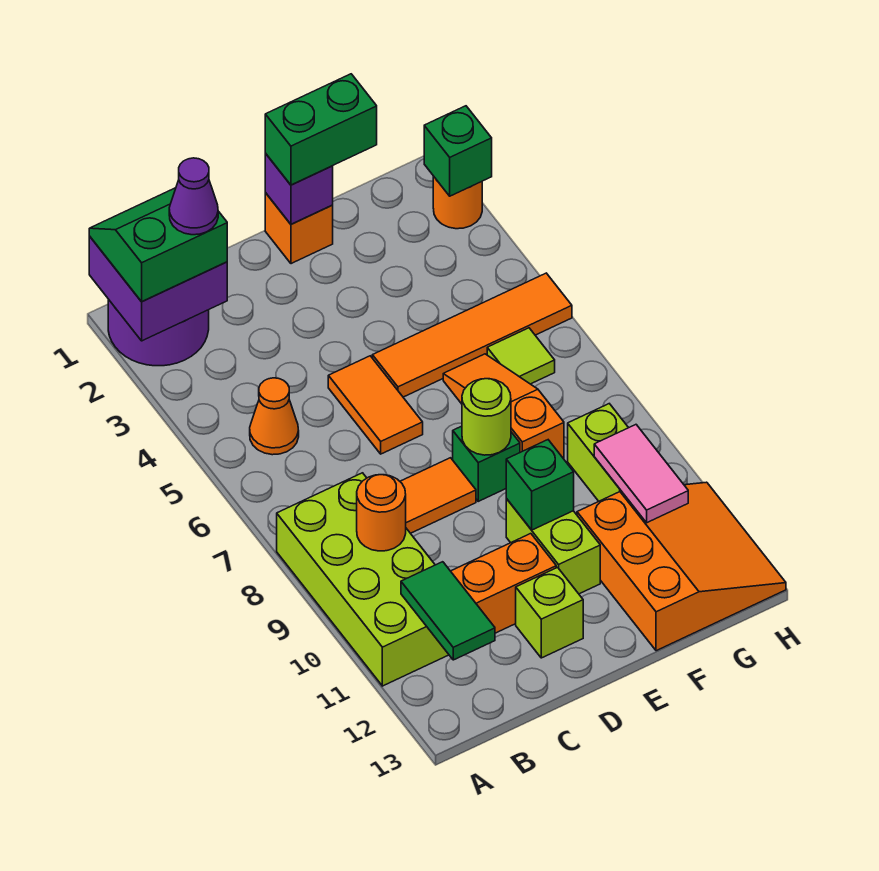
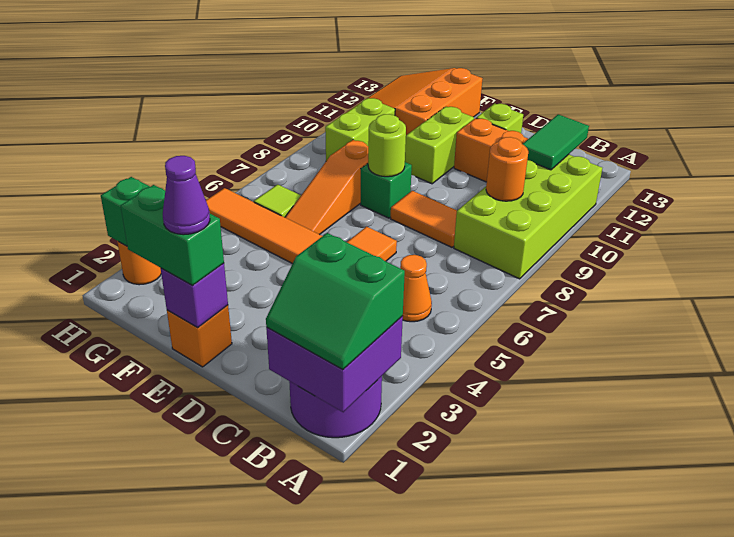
purple cone B2 level 4 -> purple cone E1 level 4
green brick E10 level 2 -> none
pink tile G10:G11 level 2 -> none

